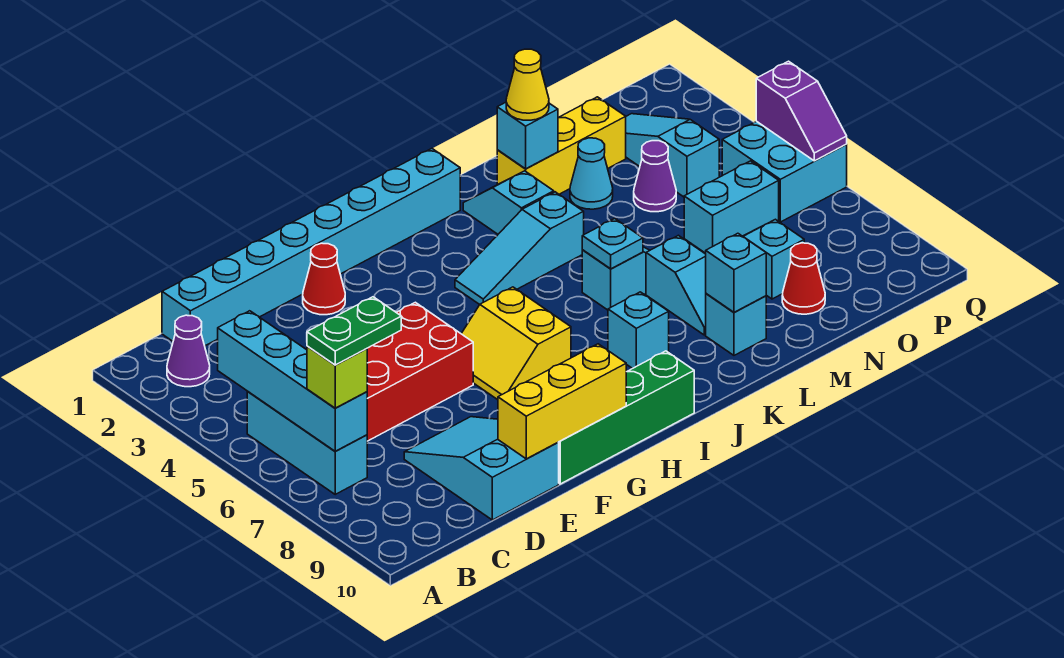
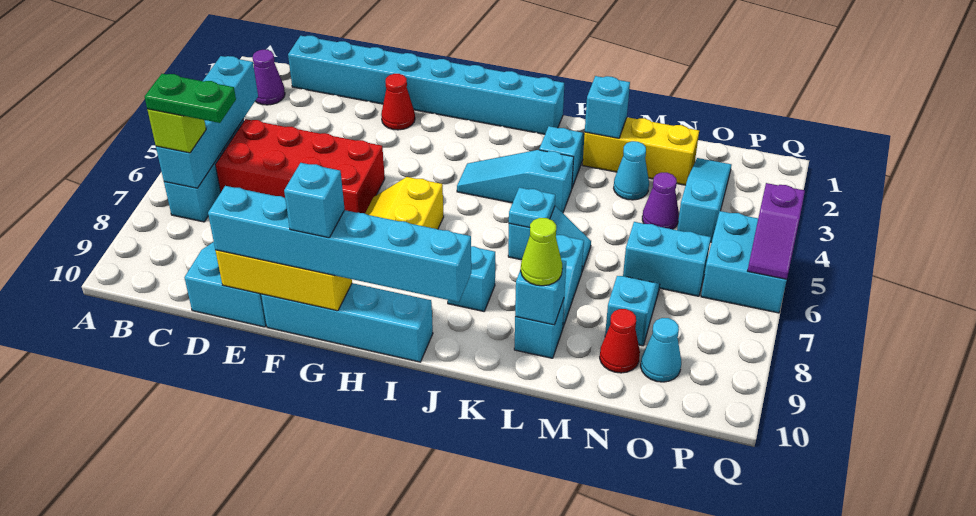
none -> cyan brick E10:J10 level 3
green brick F10:I10 level 1 -> cyan brick F10:I10 level 1
none -> cyan brick G10 level 4
yellow cone L2 level 3 -> none
none -> lime cone L9 level 3
none -> cyan cone O9 level 1

